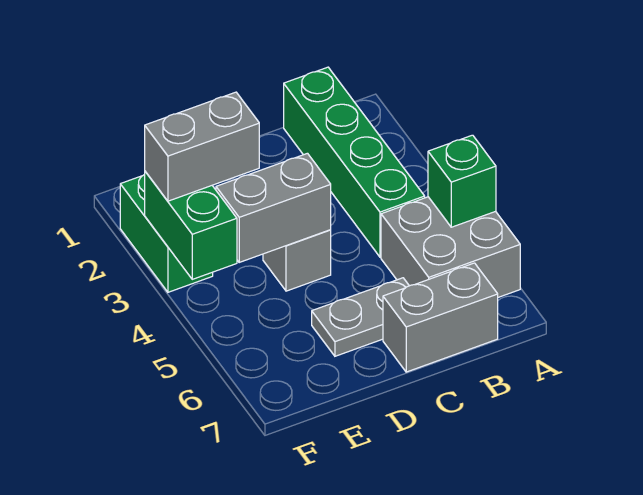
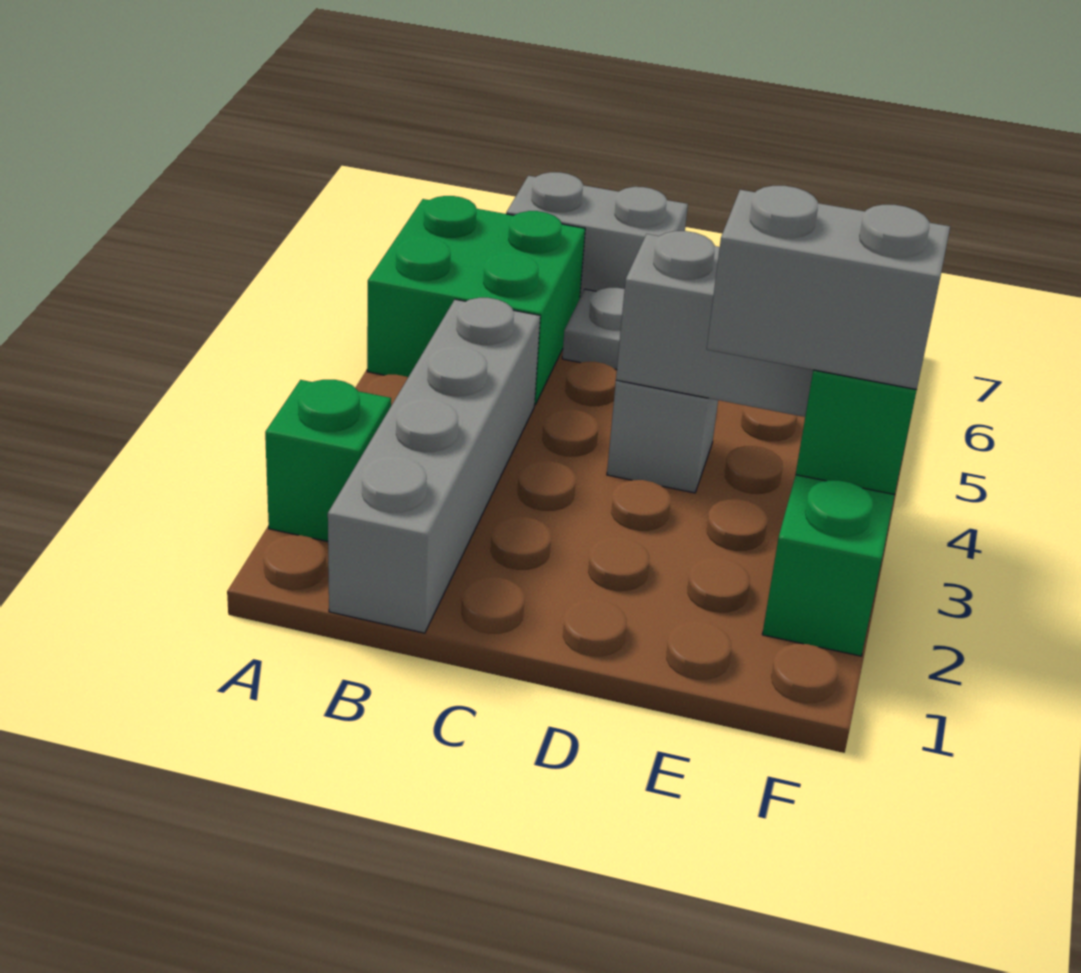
grey brick A5:B6 level 1 -> green brick A5:B6 level 1
green brick A5 level 2 -> green brick A2 level 1
green brick B1:B4 level 1 -> grey brick B1:B4 level 1

